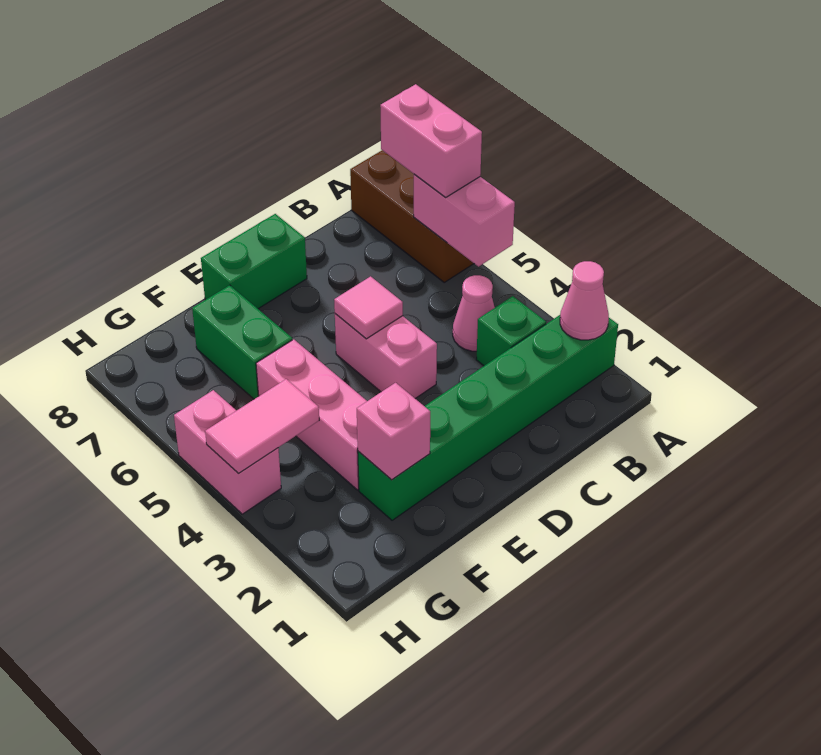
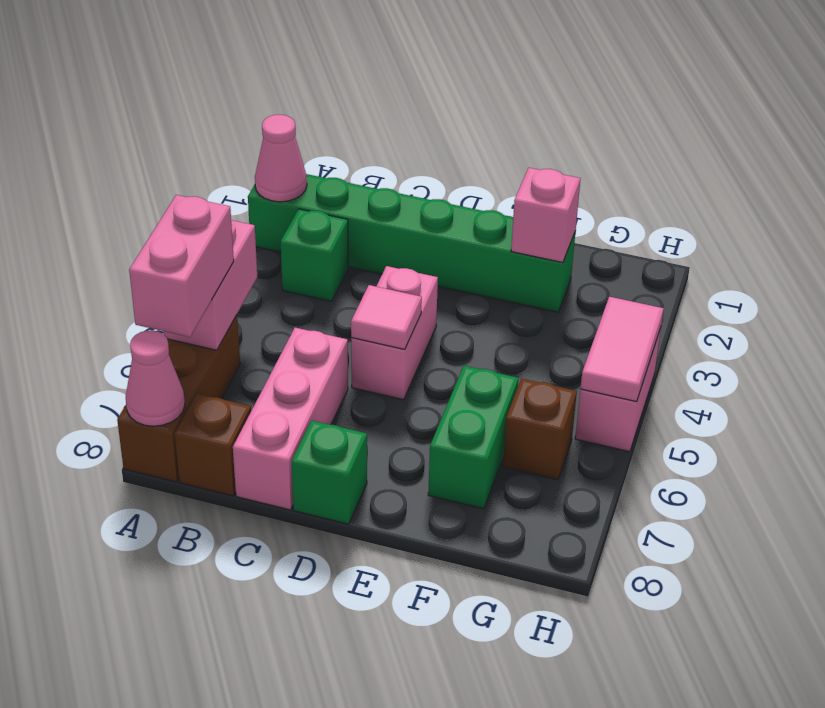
pink cone B4 level 1 -> pink cone A8 level 2
none -> brown brick B8 level 1
green brick D8:E8 level 1 -> green brick D8 level 1
pink brick F3:F5 level 1 -> pink brick C6:C8 level 1
pink tile G4:H4 level 2 -> pink tile H4:H5 level 2
none -> brown brick G6 level 1

